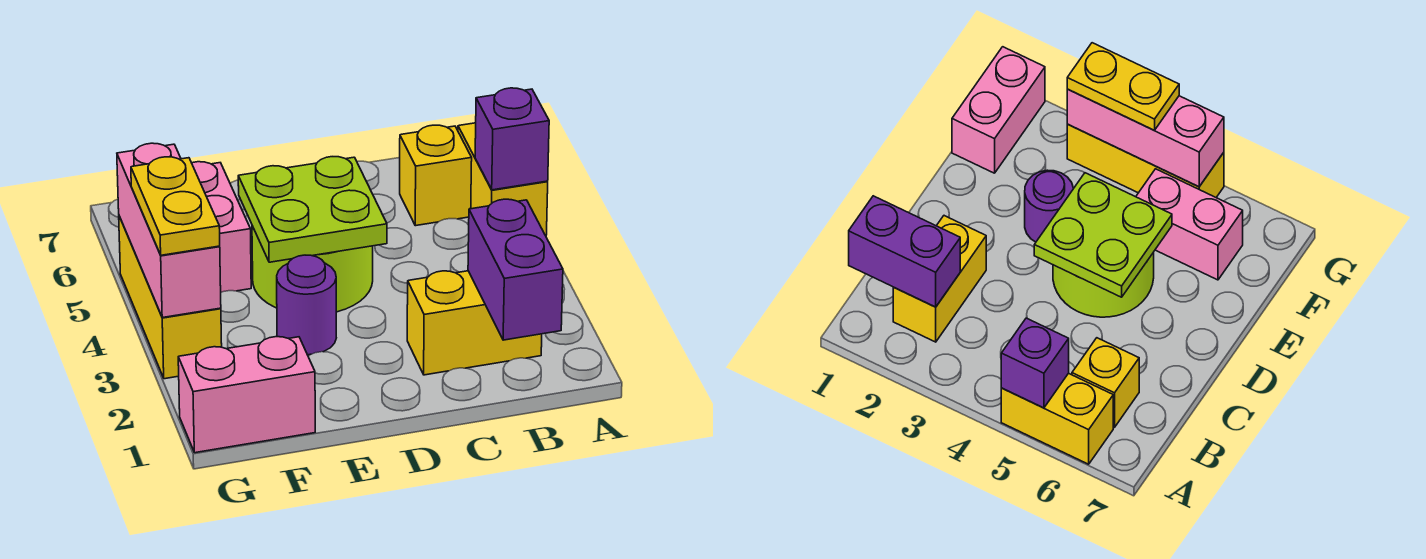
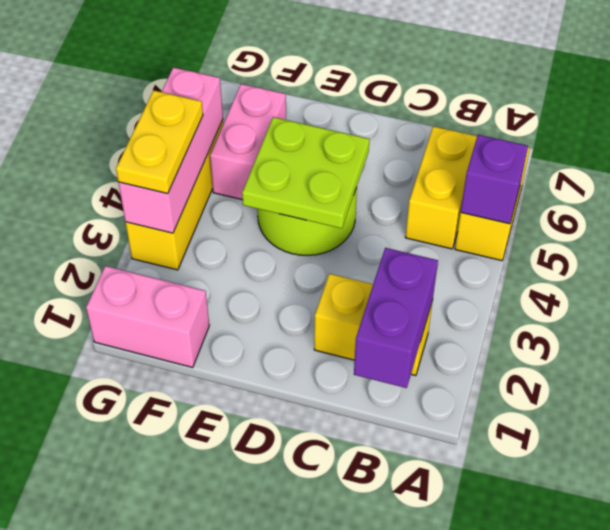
yellow brick B6 level 1 -> yellow brick B5:B6 level 1
purple round brick E3 level 1 -> none

